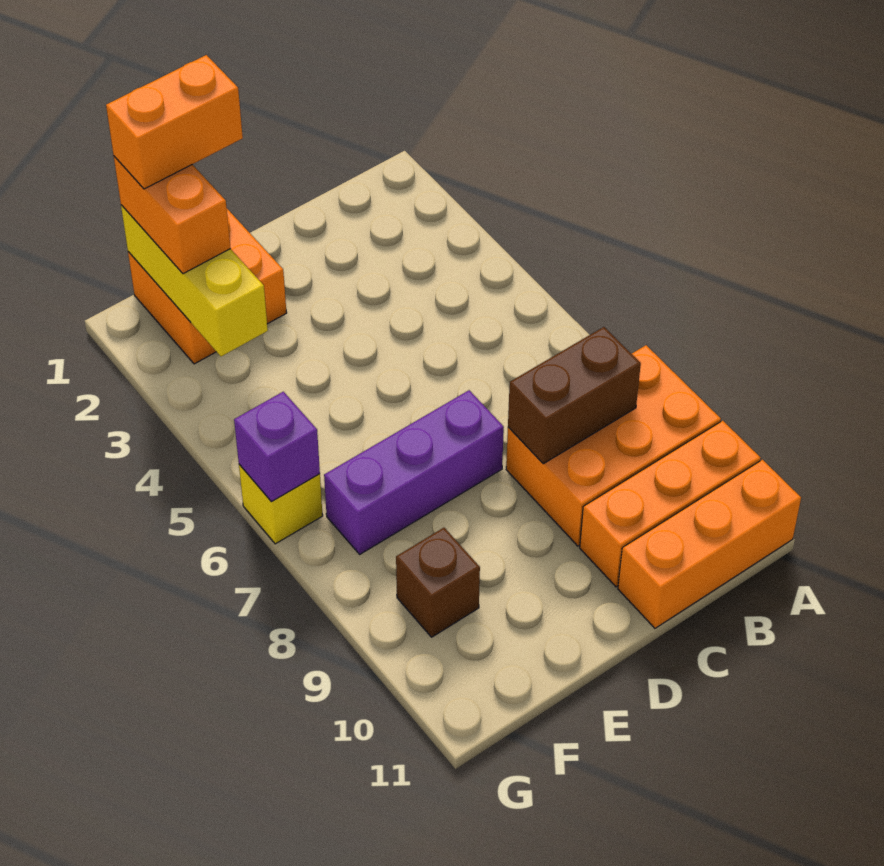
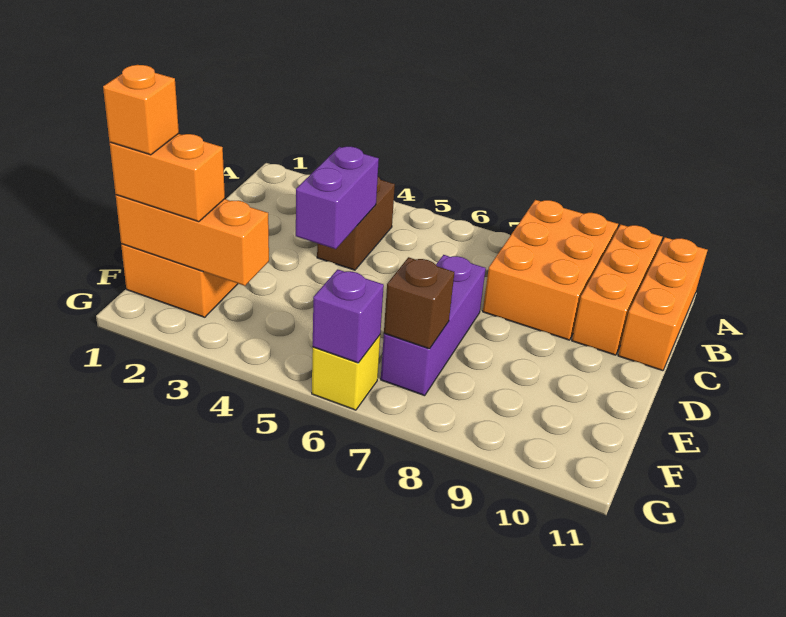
brown brick B8:C8 level 2 -> brown brick B4:C4 level 1
none -> purple brick C4:D4 level 2
orange brick E1:F1 level 4 -> orange brick F1 level 4
yellow brick F1:F3 level 2 -> orange brick F1:F3 level 2
brown brick F9 level 1 -> brown brick F7 level 2

